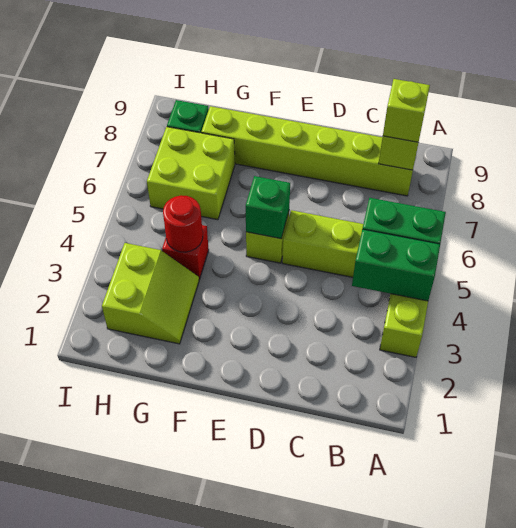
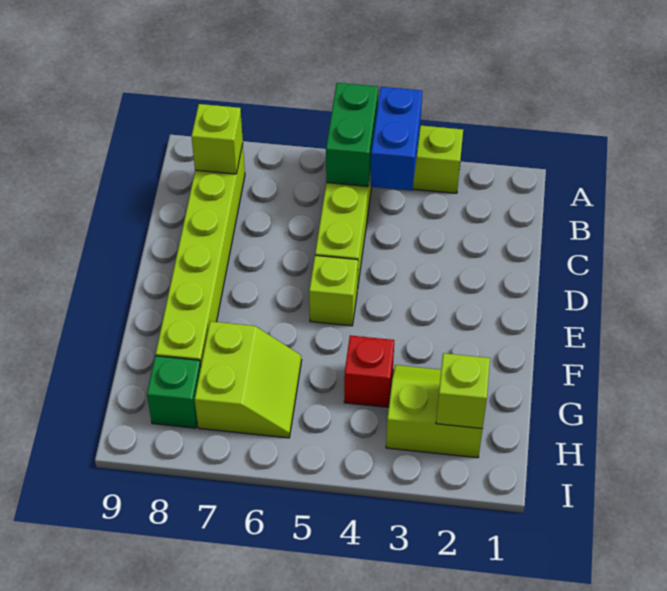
green brick A4:B4 level 2 -> blue brick A4:B4 level 2
lime brick B8 level 3 -> lime brick H2 level 2
green brick E5 level 2 -> none
red round brick G4 level 2 -> none
lime brick G6:H7 level 1 -> lime slope G6:H7 level 1 top 7

